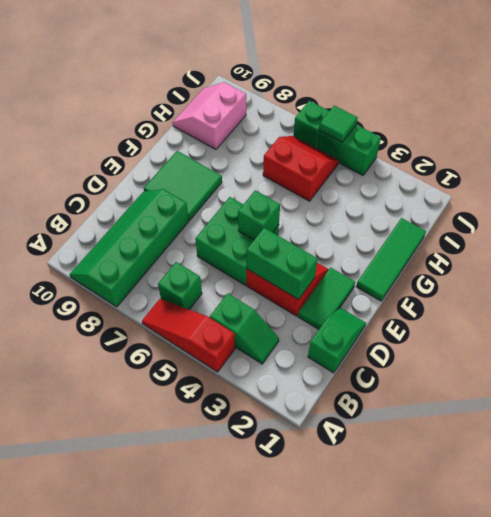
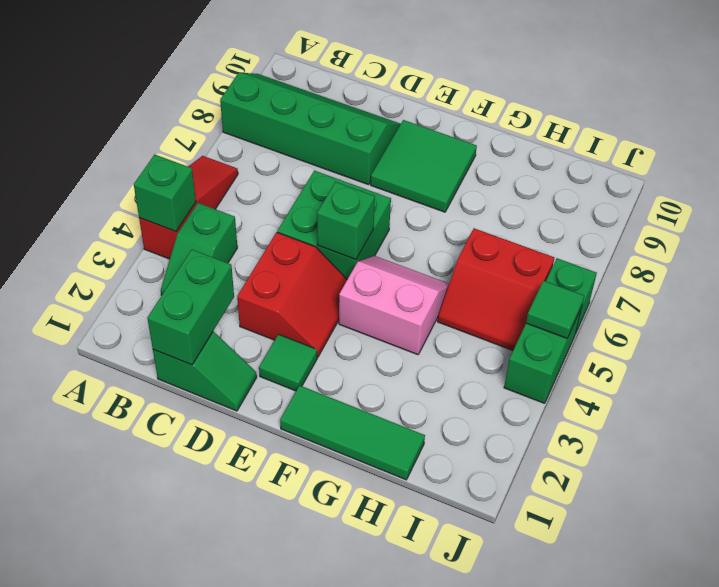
green brick B6 level 1 -> green brick A4 level 2
green tile D2:E2 level 1 -> green tile E2 level 1
green brick D3:D4 level 2 -> green brick C1:C2 level 2
red slope H5:I6 level 1 top H -> red slope H5:I6 level 1 top 6
pink slope H9:I10 level 1 top 9 -> pink slope F4:G5 level 1 top 4

